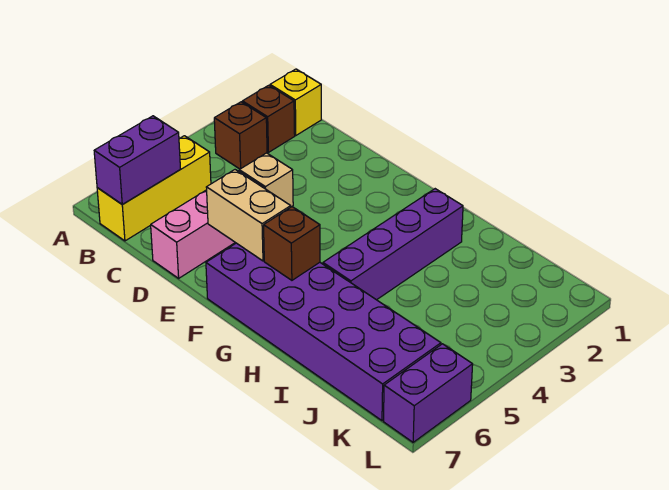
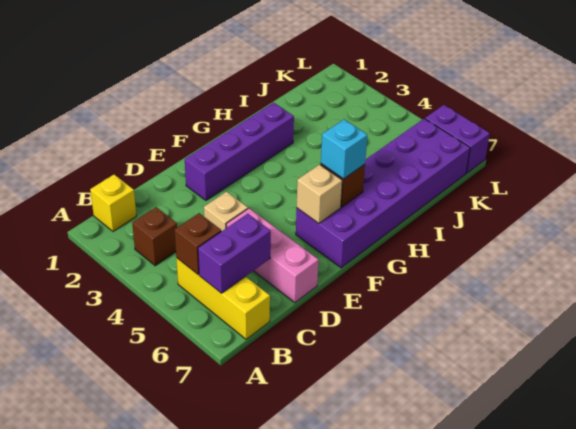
brown brick B2 level 1 -> brown brick B5 level 2
purple brick B6:B7 level 2 -> purple brick B6:C6 level 2
tan brick E6:F6 level 2 -> tan brick F6 level 2
none -> cyan brick G6 level 3
purple brick H2:H5 level 1 -> purple brick E2:H2 level 1

